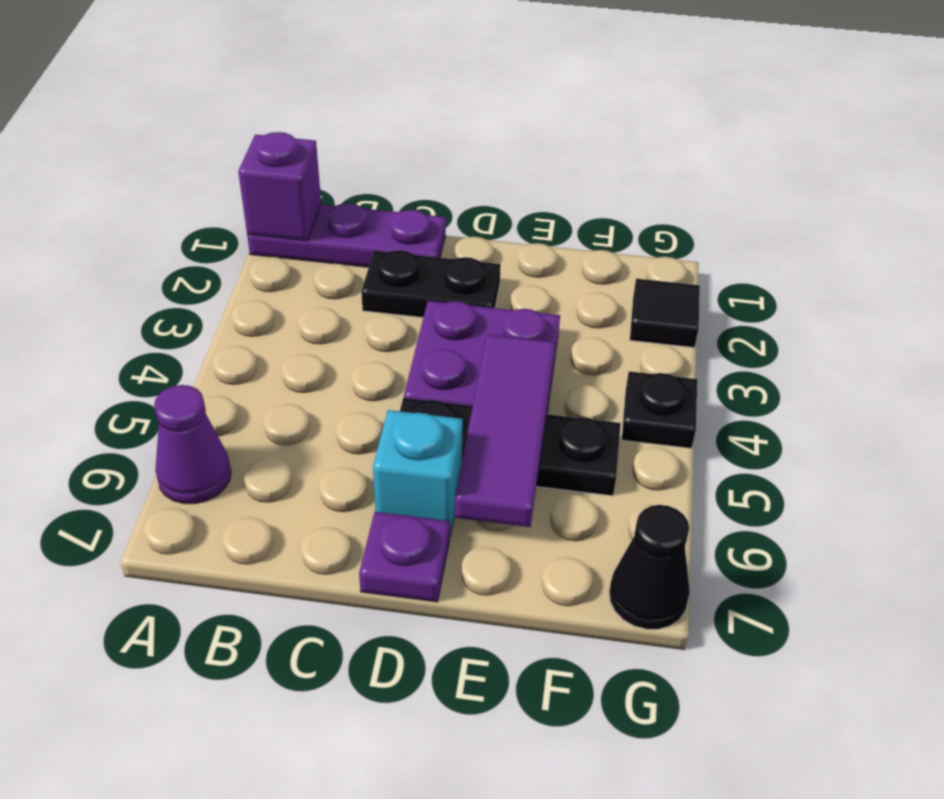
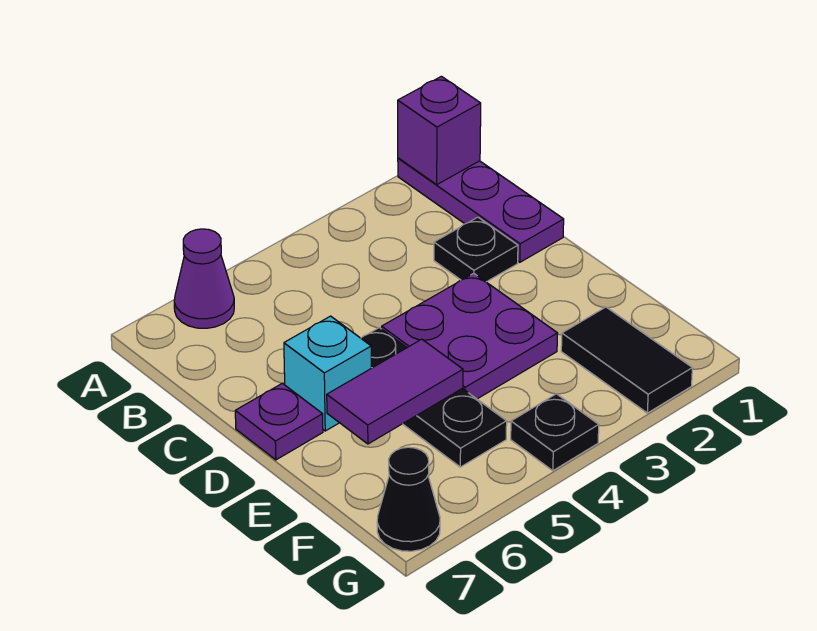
black plate C2:D2 level 1 -> black plate C2 level 1
purple tile E4:E6 level 2 -> purple tile E5:E6 level 2
black tile G2 level 1 -> black tile F2:G2 level 1

